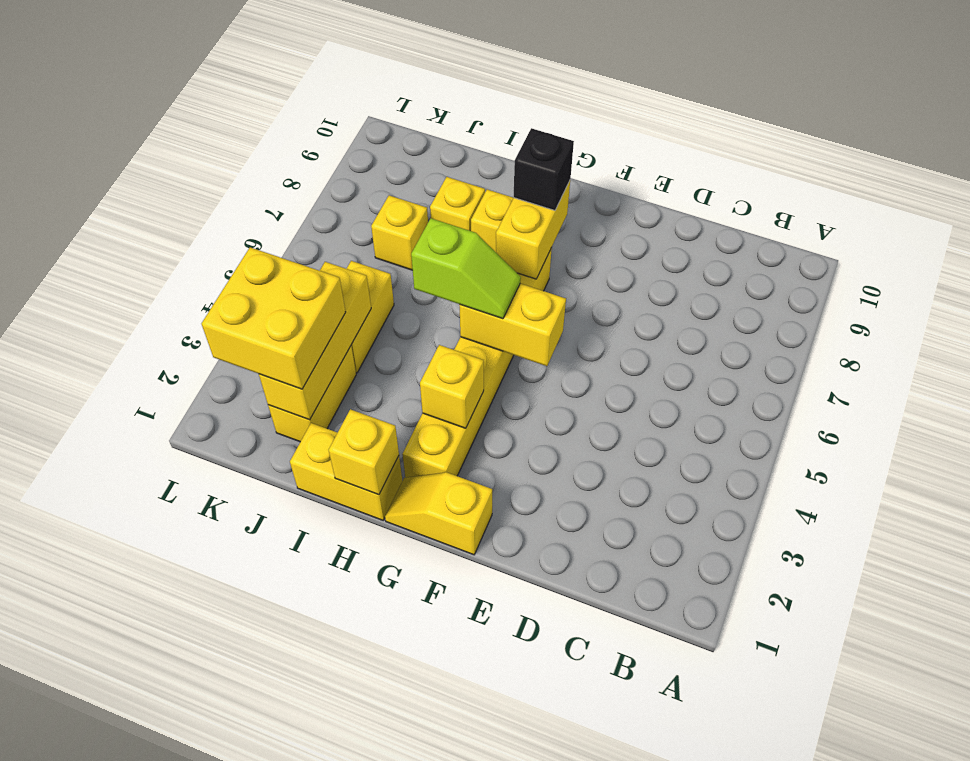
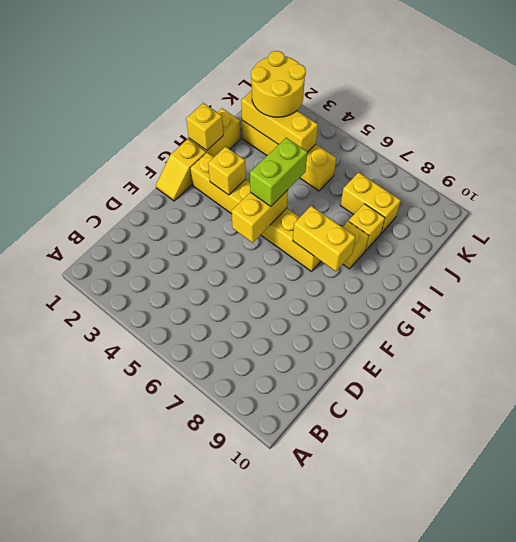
yellow slope F1:G1 level 1 top F -> yellow slope F1:G1 level 1 top G
lime slope G5:H5 level 3 top H -> lime brick G5:H5 level 3
black brick G8 level 3 -> none
yellow brick J2:K3 level 3 -> yellow round brick J2:K3 level 3
yellow brick J7 level 1 -> yellow brick J7:J8 level 1

